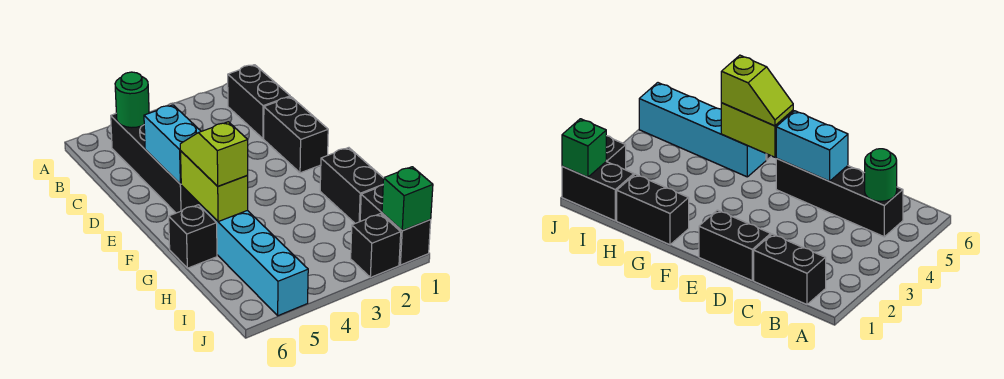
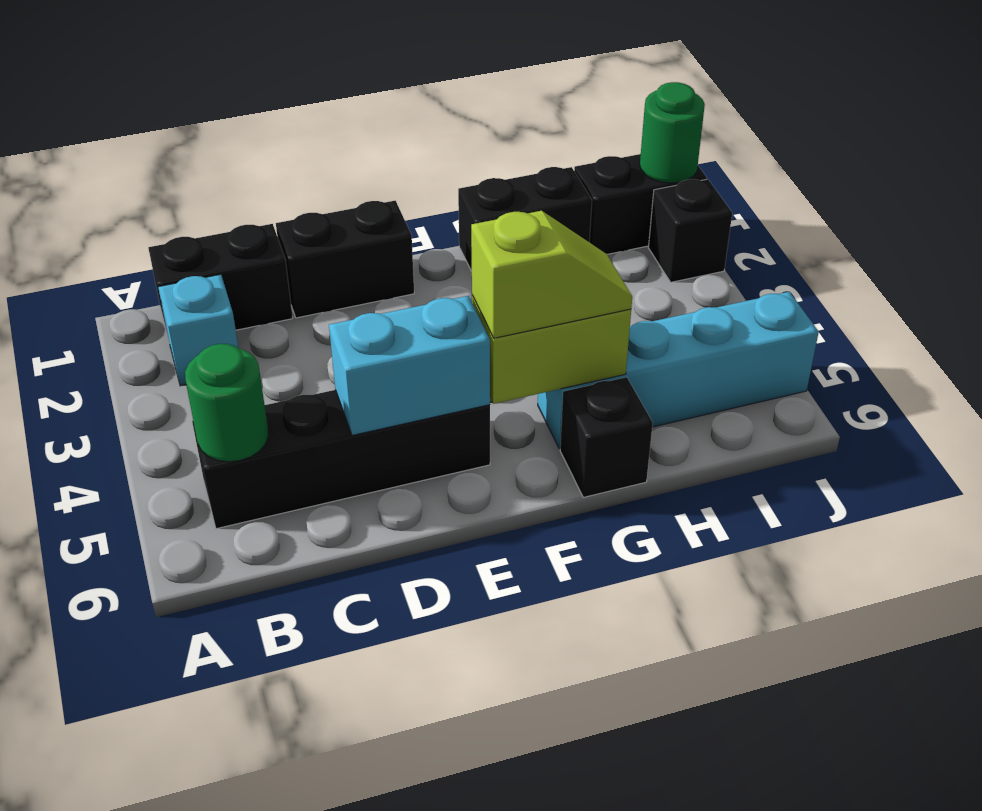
none -> cyan brick B2 level 1
lime slope F5:G5 level 3 top G -> lime slope F5:G5 level 3 top F
green brick J1 level 2 -> green round brick J1 level 2

